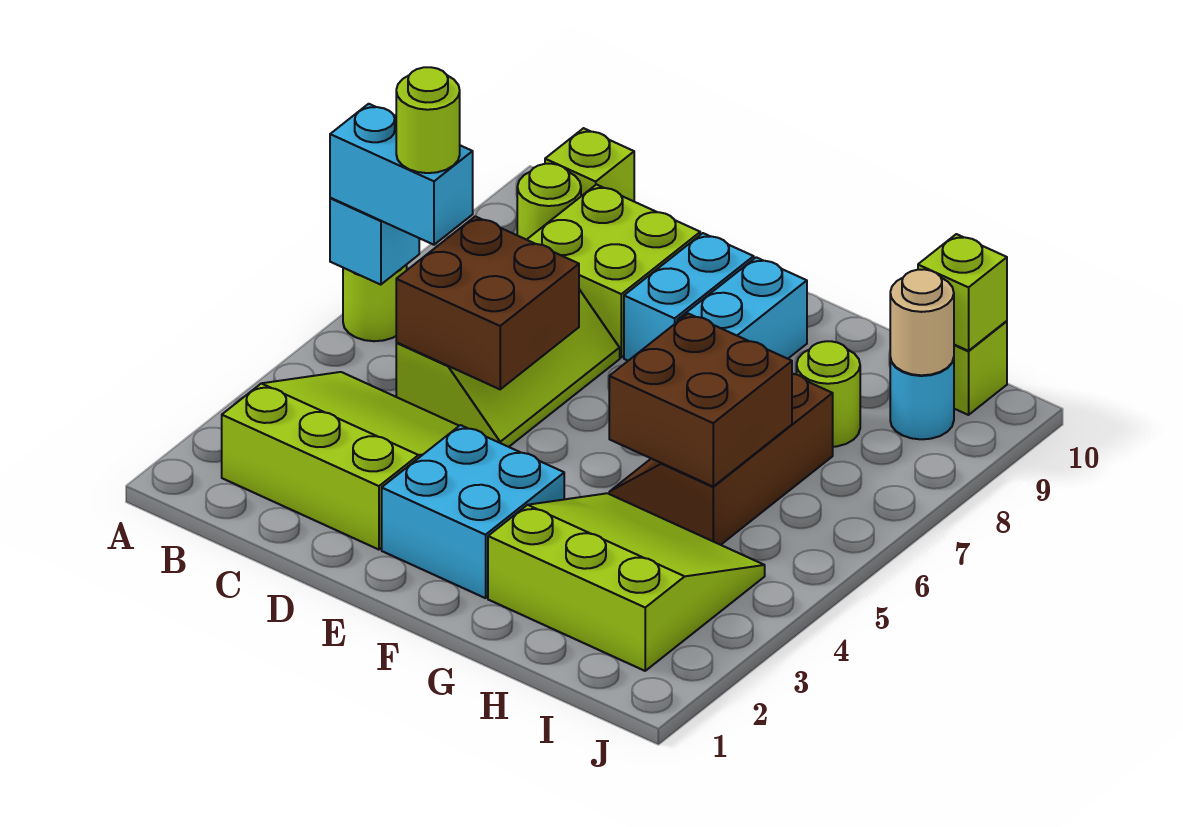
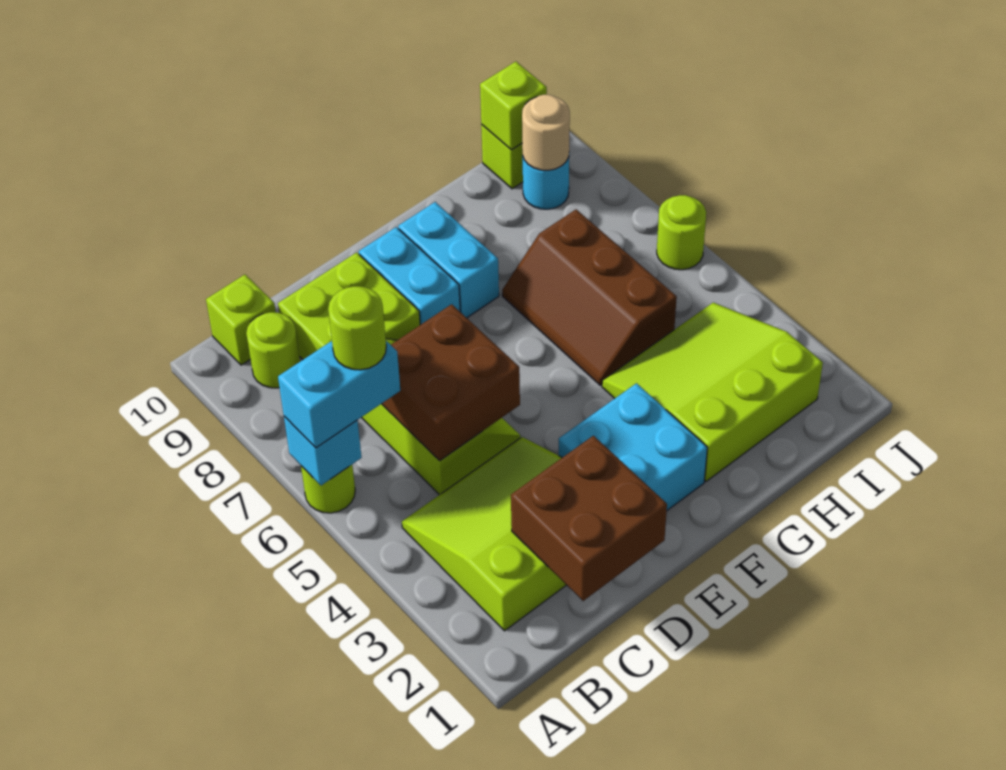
brown brick G5:H6 level 2 -> brown brick C1:D2 level 2
lime round brick H8 level 1 -> lime round brick J6 level 1

